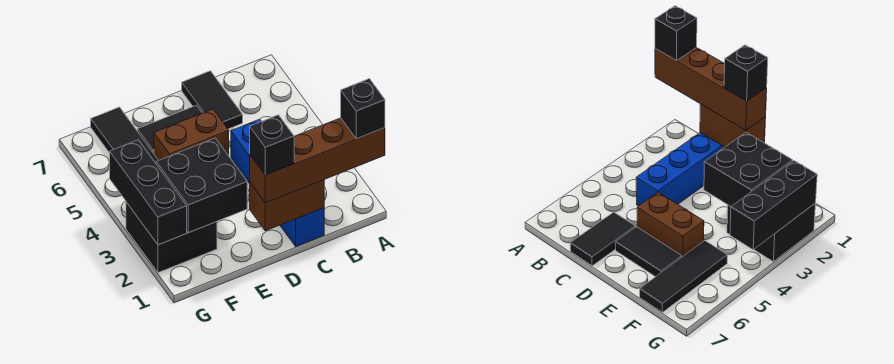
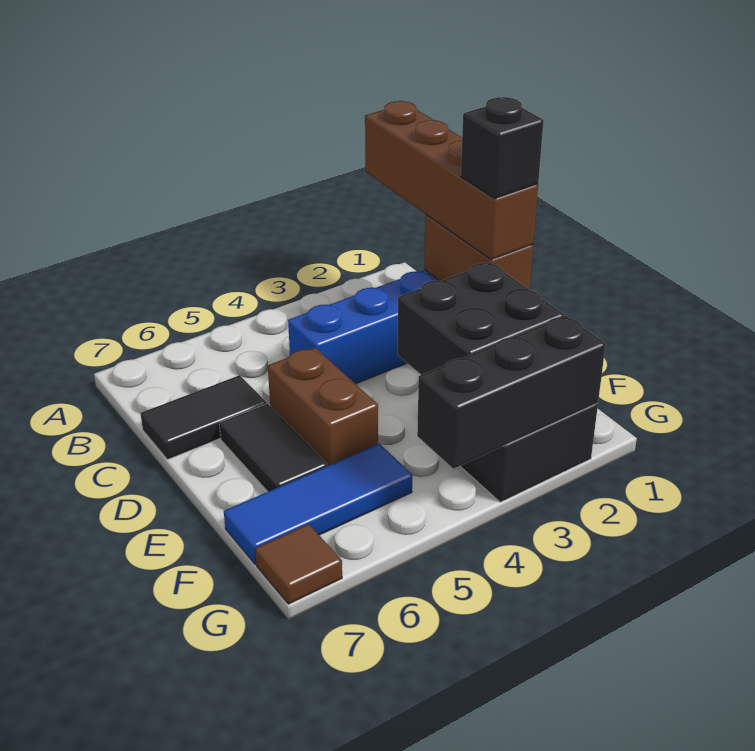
black brick A1 level 4 -> none
black tile F5:F7 level 1 -> blue tile F5:F7 level 1
none -> brown tile G7 level 1

